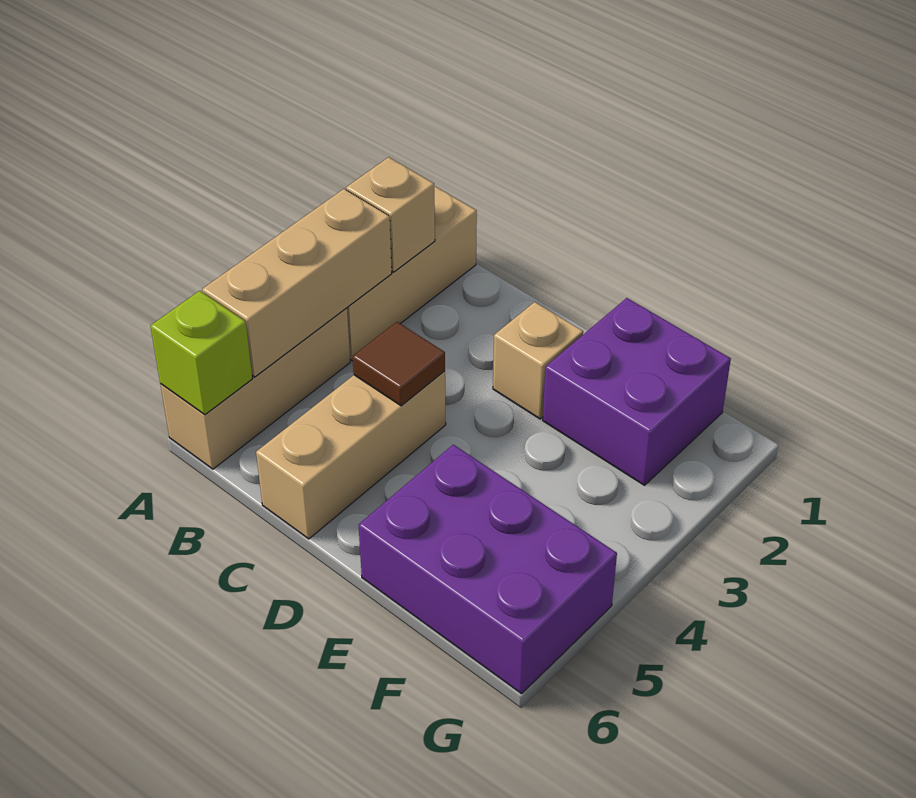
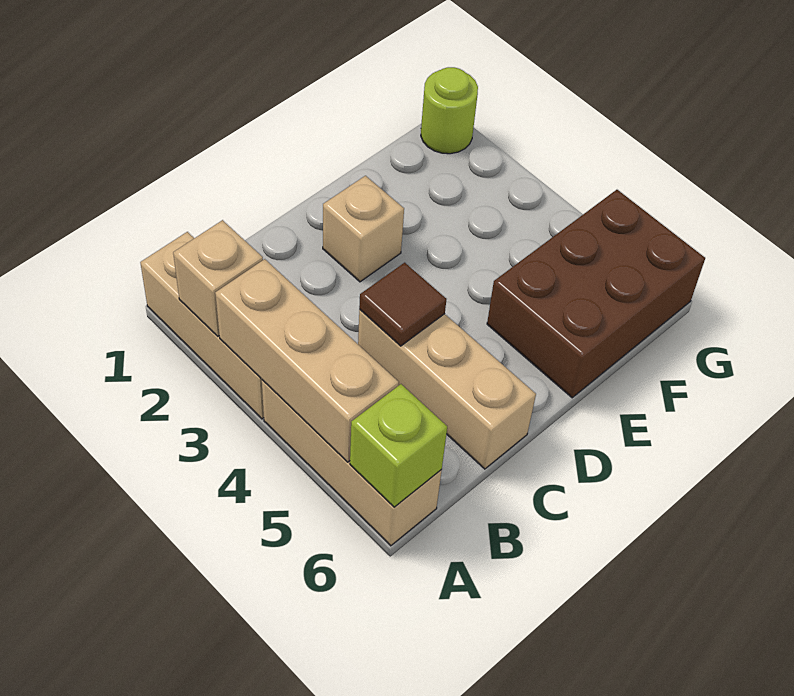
purple brick E1:F2 level 1 -> none
purple brick E5:G6 level 1 -> brown brick E5:G6 level 1
none -> lime round brick G1 level 1

